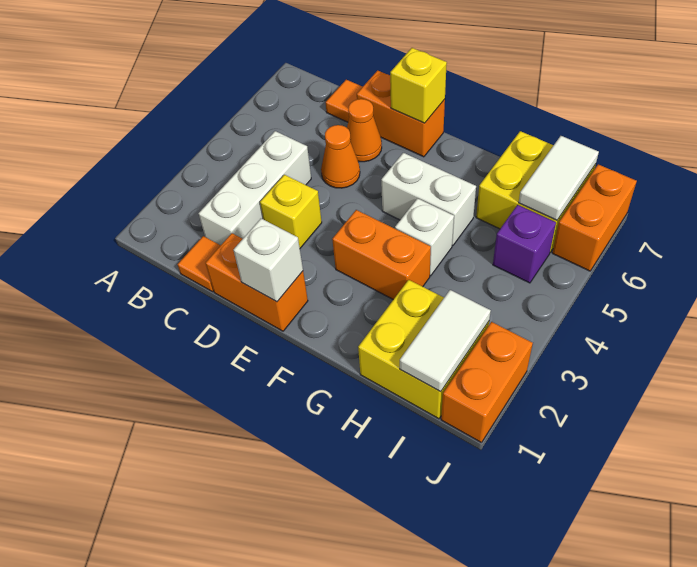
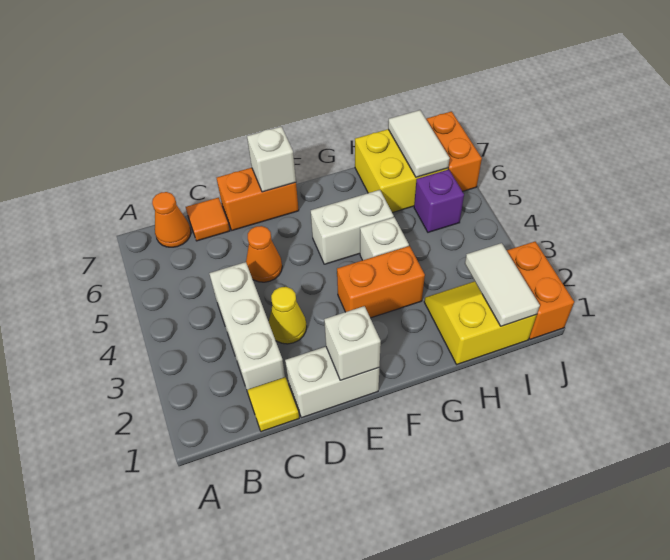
orange tile C1 level 1 -> yellow tile C1 level 1
orange brick D1:E1 level 1 -> white brick D1:E1 level 1
yellow brick D3 level 1 -> yellow cone D3 level 1
orange cone D6 level 1 -> orange cone B7 level 1
yellow brick E7 level 2 -> white brick E7 level 2
yellow brick H1:I2 level 1 -> yellow slope H1:I2 level 1 top 1

